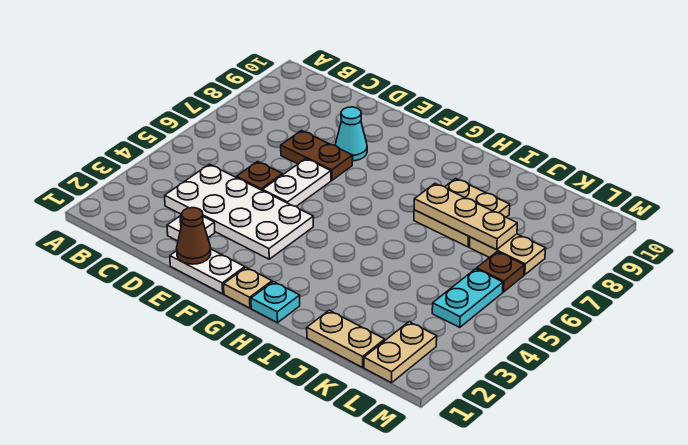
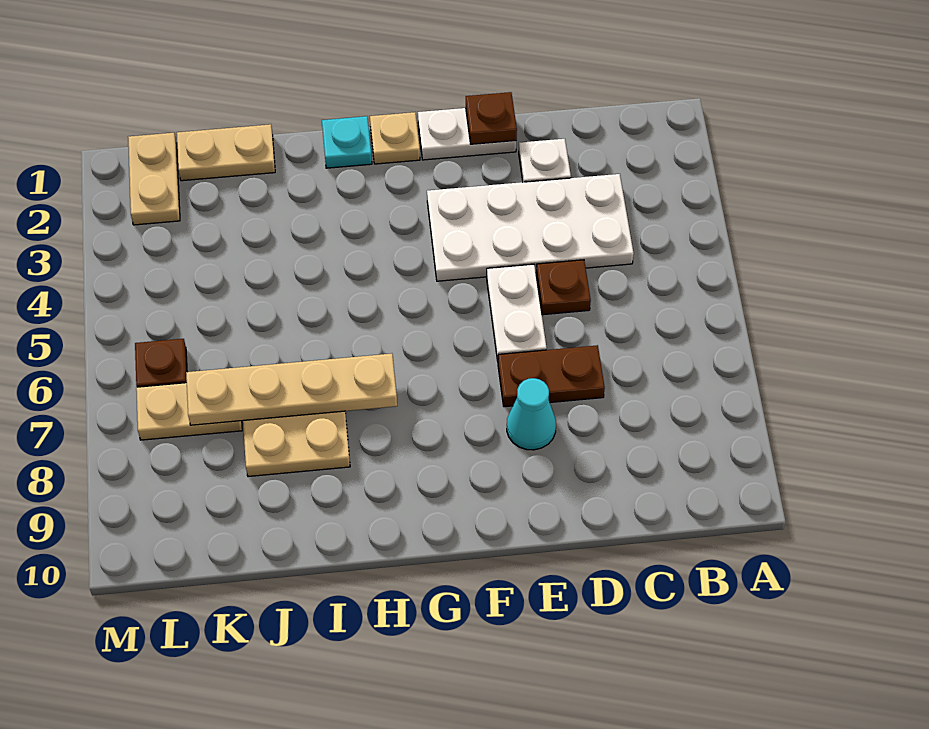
brown cone E1 level 2 -> brown plate E1 level 2
tan plate I7:K7 level 2 -> tan plate H7:K7 level 2
cyan plate L4:L5 level 1 -> none

